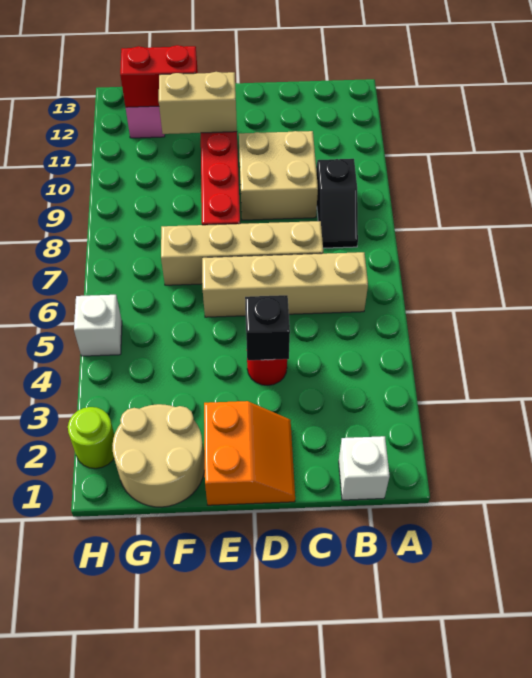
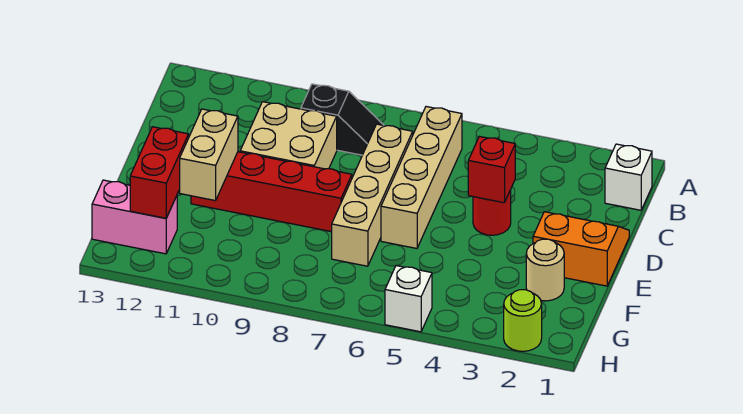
black brick D4 level 2 -> red brick D4 level 2
tan round brick F1:G2 level 1 -> tan round brick F2 level 1

